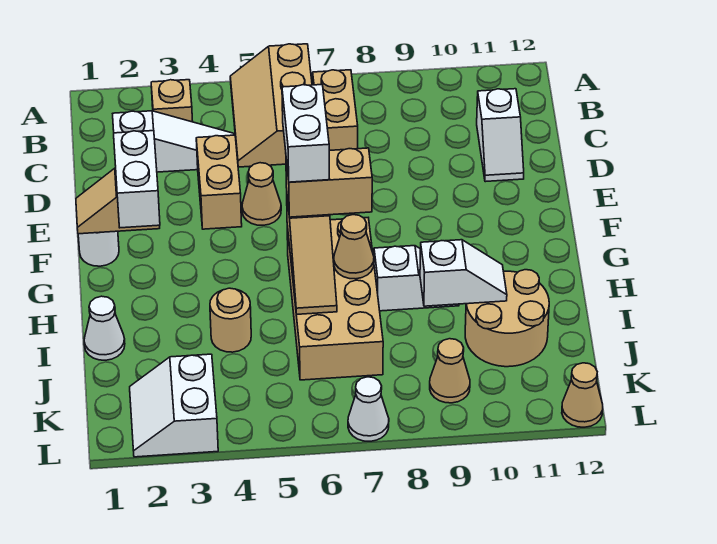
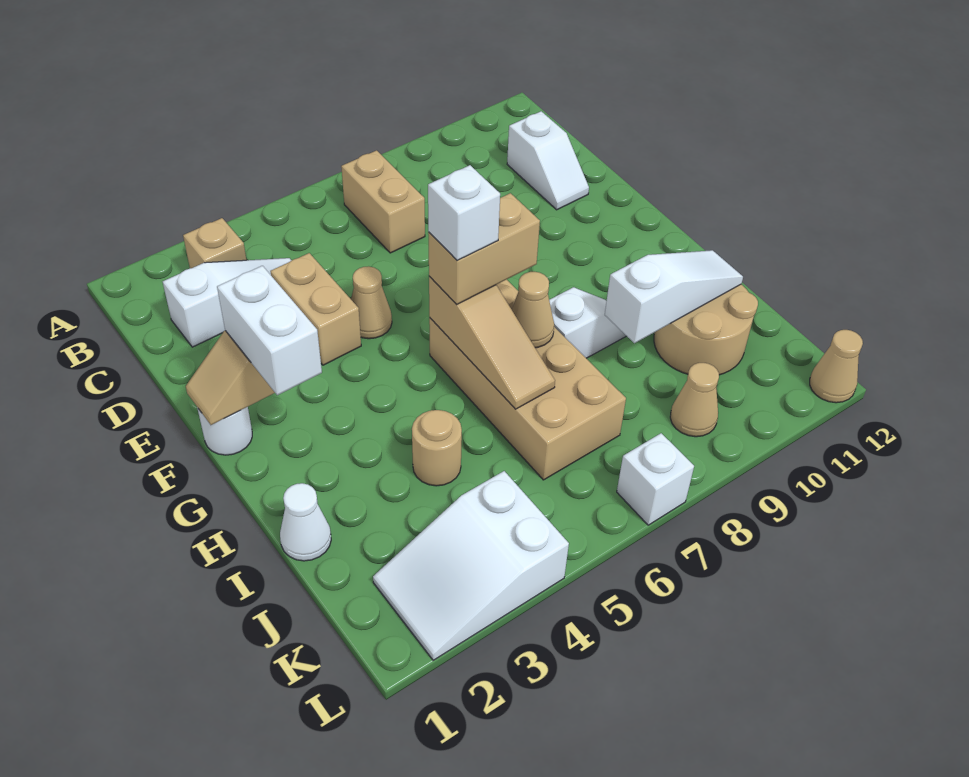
tan slope A5:C6 level 1 top 6 -> none
white brick F6:G6 level 4 -> white brick G6 level 4
white slope I9:I10 level 2 top 9 -> white slope I9:I11 level 2 top 9
white slope K2:L3 level 1 top 3 -> white slope K2:L4 level 1 top 4
white cone L7 level 1 -> white brick L7 level 1

